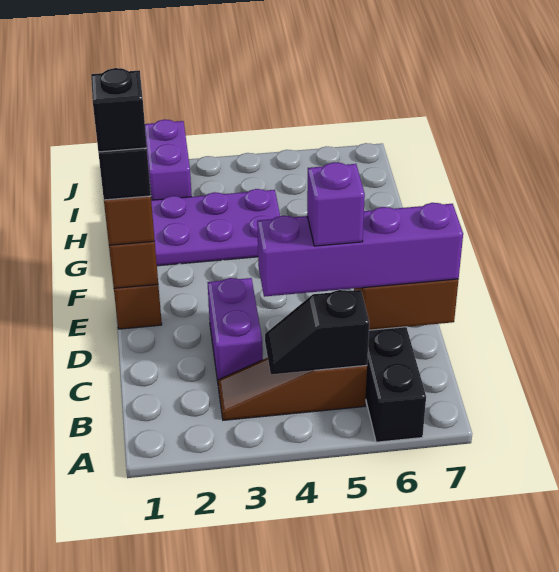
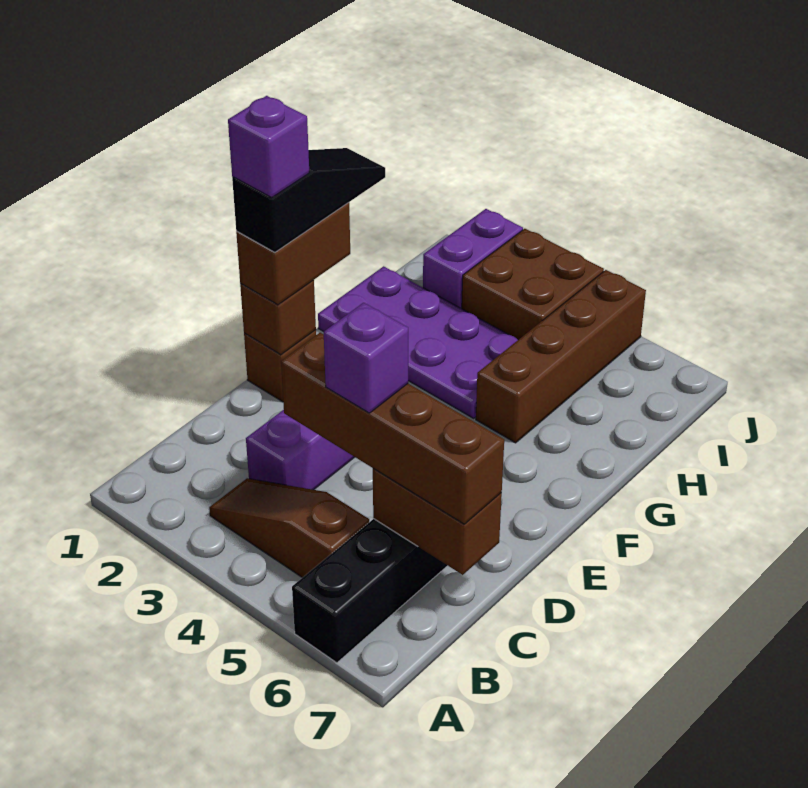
black slope B4:B5 level 2 top 5 -> none
purple brick C4:C7 level 3 -> brown brick C4:C7 level 3
black brick E1 level 5 -> purple brick E1 level 5
none -> brown brick G5:J5 level 1
none -> brown brick I3:J4 level 1

